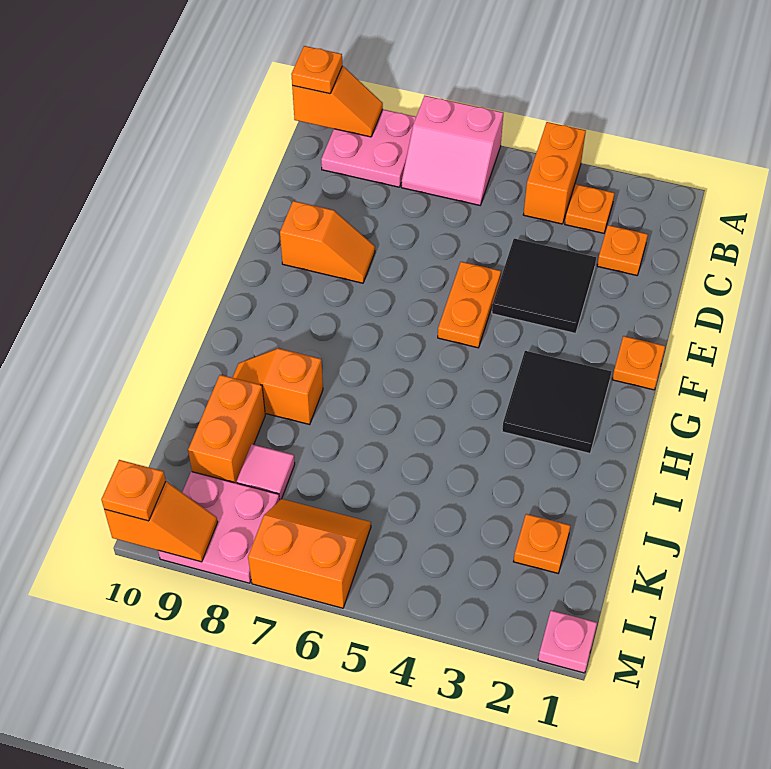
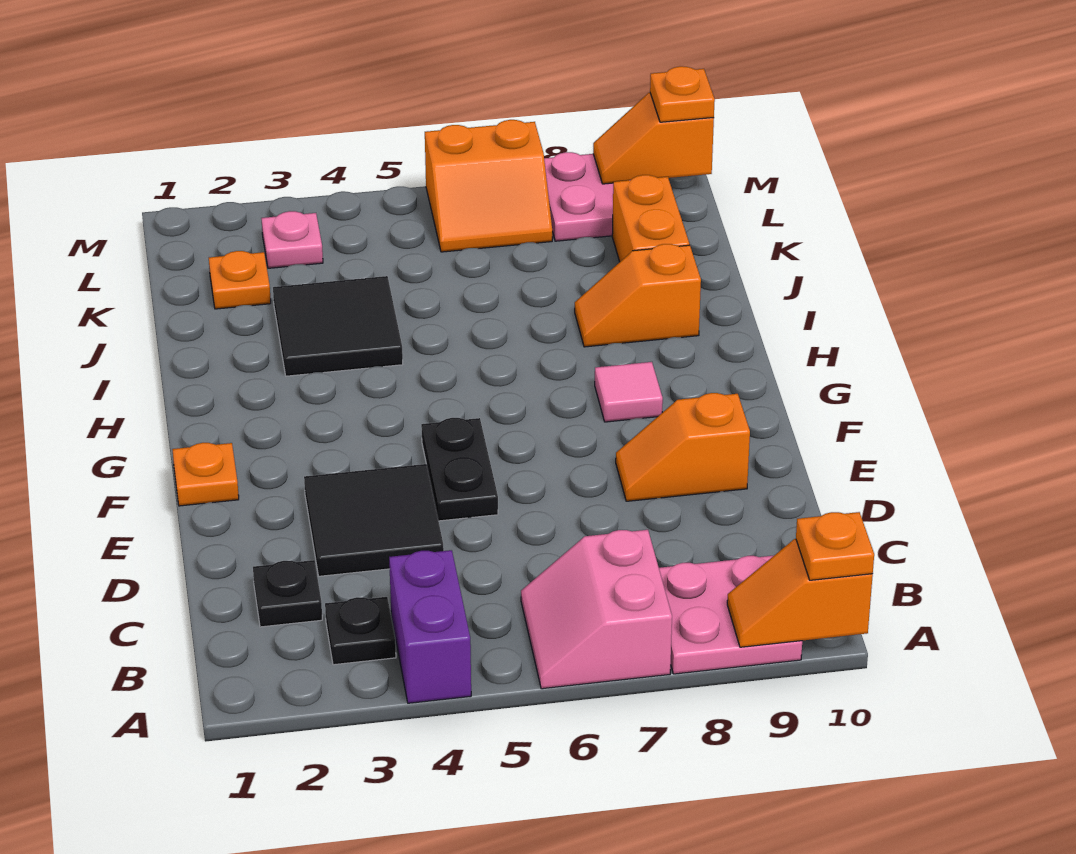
orange brick A4:B4 level 1 -> purple brick A4:B4 level 1
pink slope A6:B7 level 1 top A -> pink slope A6:B7 level 1 top 7
orange plate B3 level 1 -> black plate B3 level 1
orange plate C2 level 1 -> black plate C2 level 1
orange plate E5:F5 level 1 -> black plate E5:F5 level 1
black tile G2:H3 level 1 -> black tile I3:J4 level 1
orange slope I8:I9 level 1 top 8 -> orange slope I8:I9 level 1 top 9
pink tile K8 level 1 -> pink tile G8 level 1
pink plate M1 level 1 -> pink plate L3 level 1

